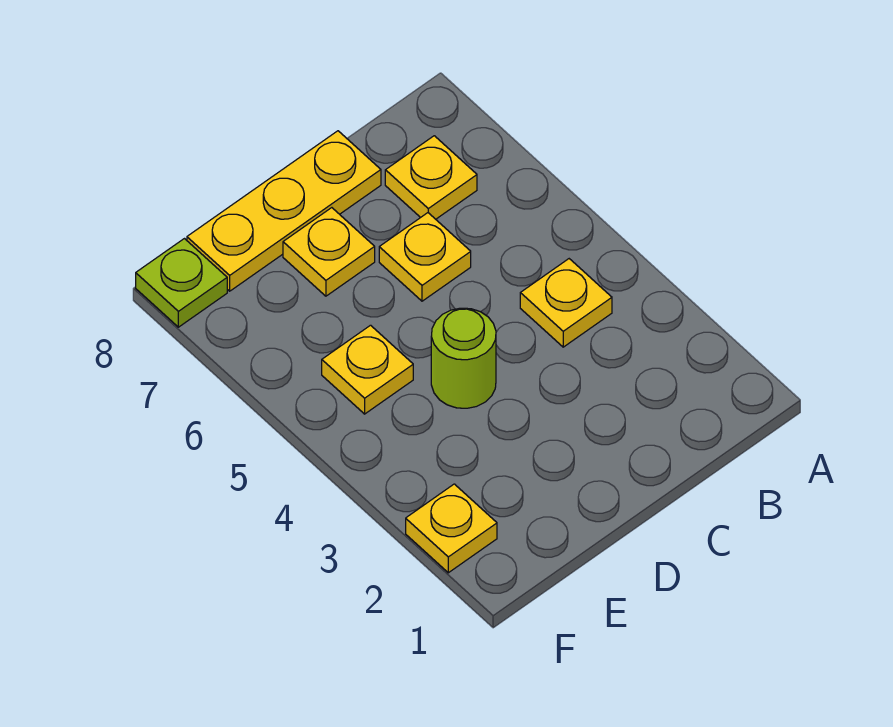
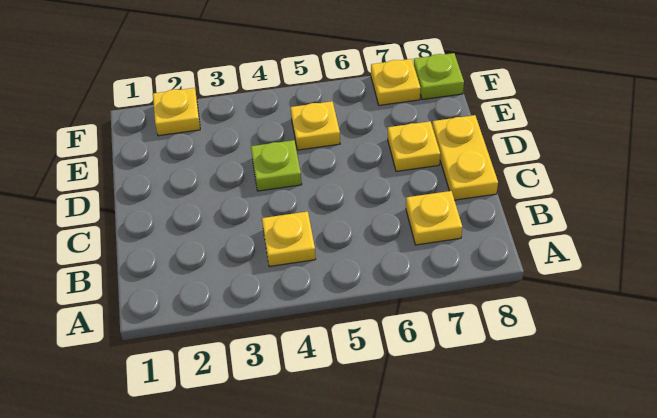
yellow plate C6 level 1 -> yellow plate F7 level 1
yellow plate C8:E8 level 1 -> yellow plate C8:D8 level 1
lime round brick D4 level 1 -> lime plate D4 level 1

